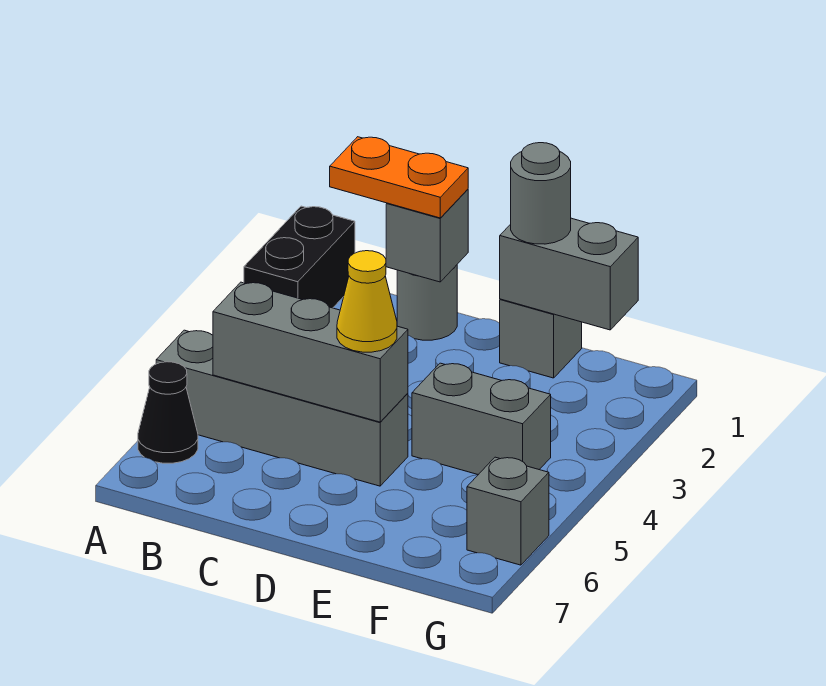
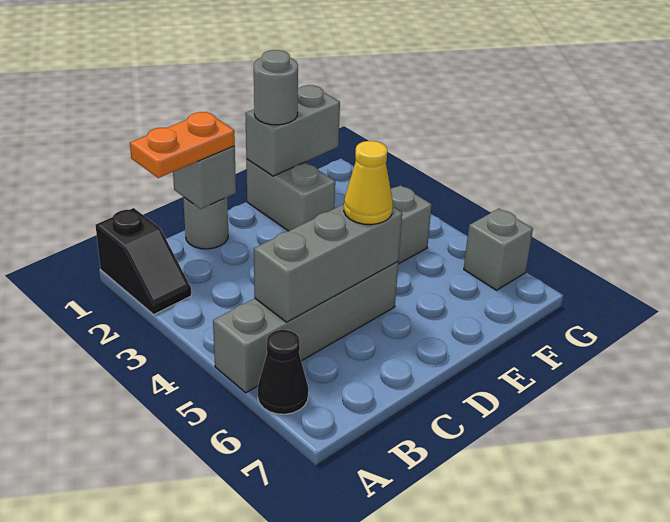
black brick A1:A2 level 1 -> black slope A1:A2 level 1 top 1
grey brick E1 level 1 -> grey brick E1:E2 level 1

